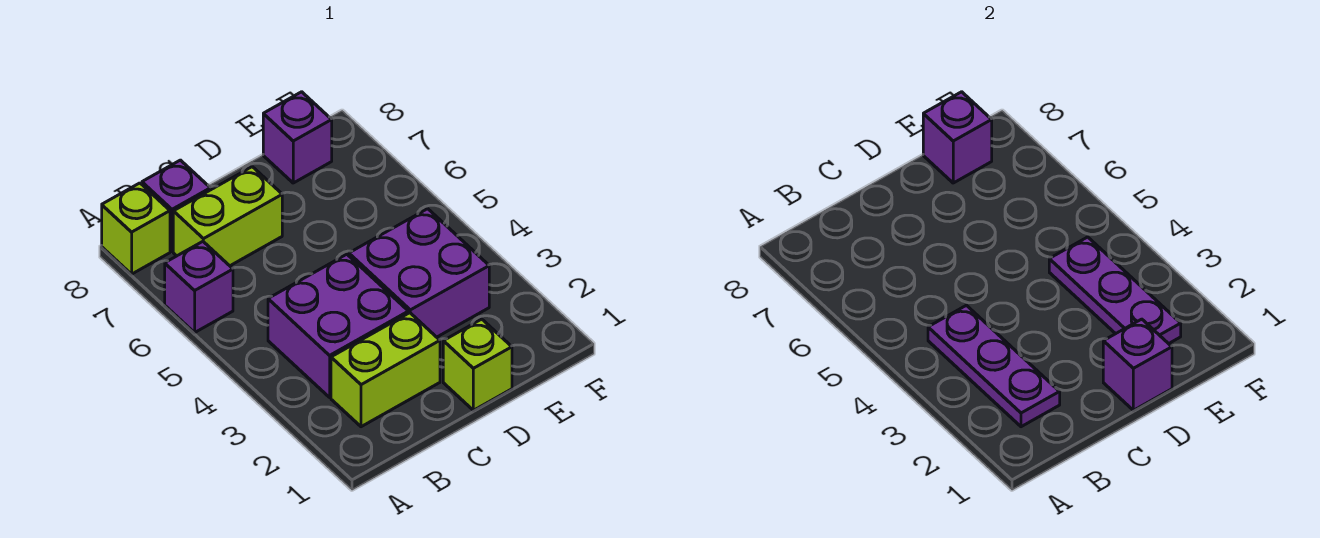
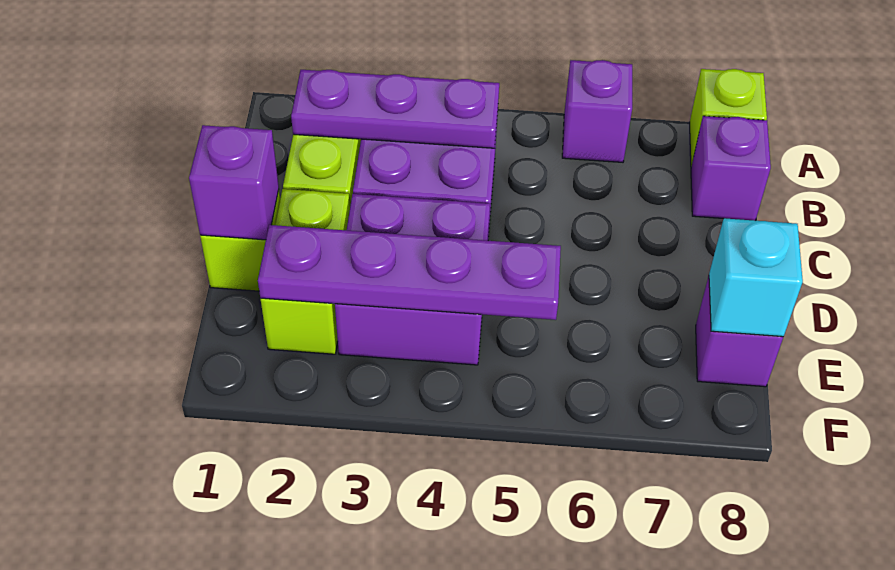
lime brick B7:C7 level 1 -> lime brick D2:E2 level 1
purple plate E2:E4 level 2 -> purple plate E2:E5 level 2
purple brick E8 level 2 -> cyan brick E8 level 2

